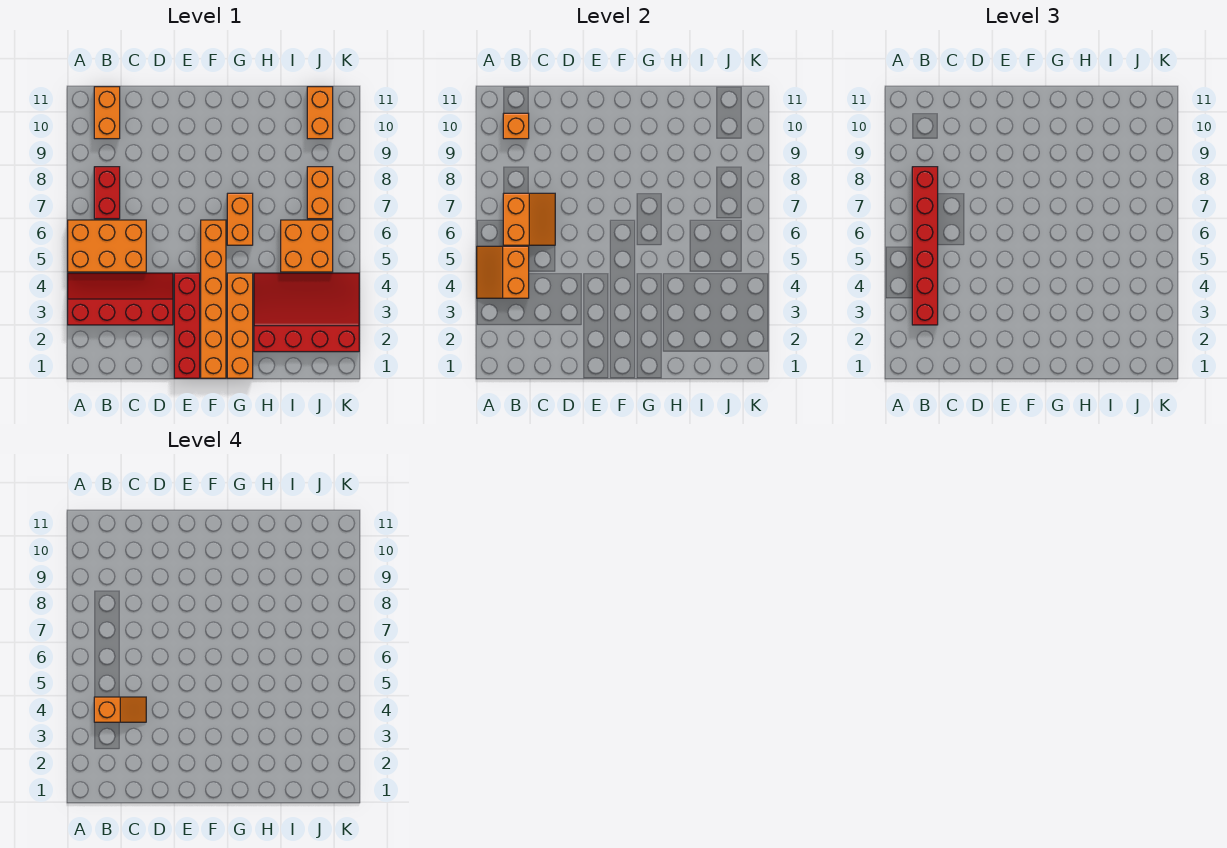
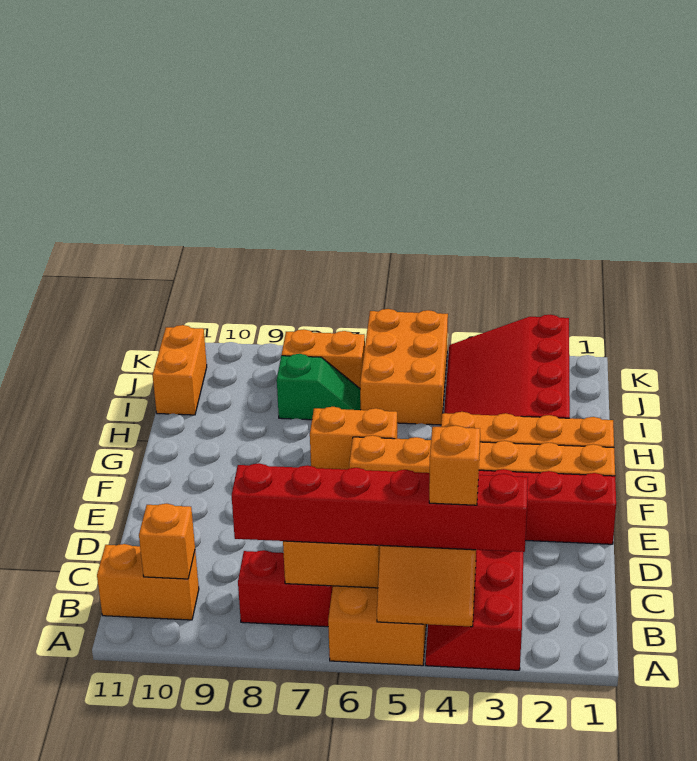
orange brick I5:J6 level 1 -> orange brick I5:K6 level 1
none -> green slope I7:I8 level 1 top 8
orange brick J10:J11 level 1 -> orange brick I11:J11 level 1

